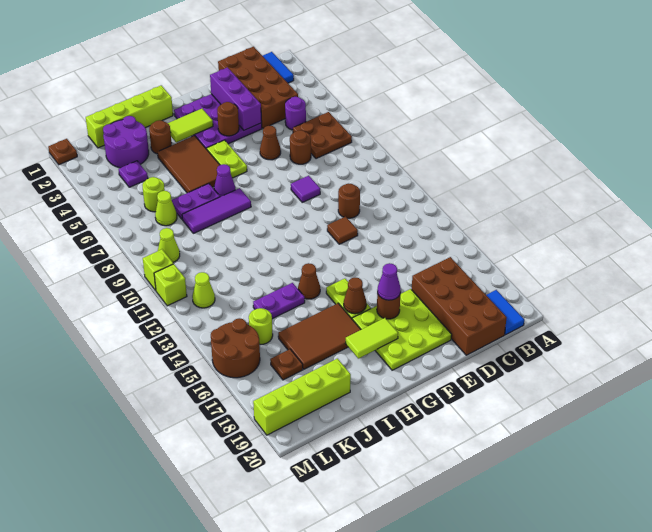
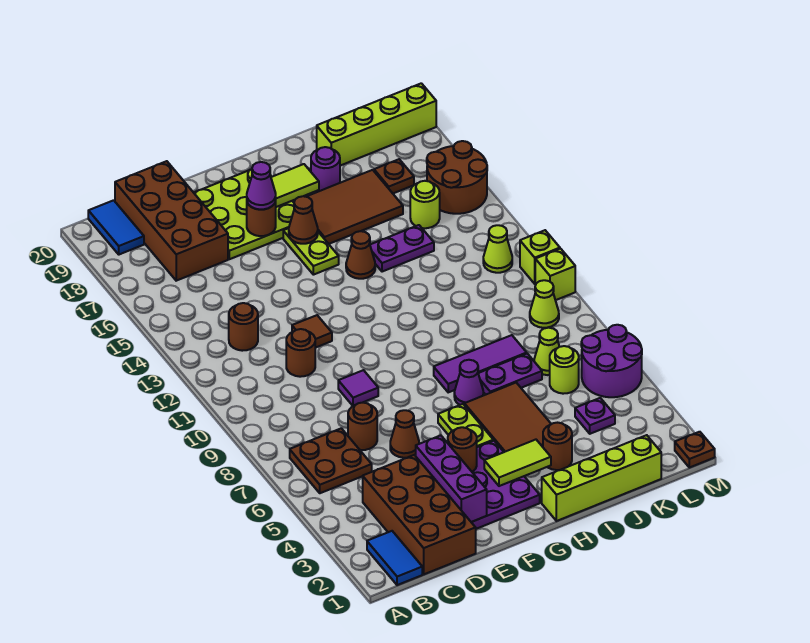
purple round brick C5 level 1 -> purple round brick I18 level 1
none -> brown round brick C13 level 1
purple round brick J2:K3 level 1 -> purple round brick L5:M6 level 1

